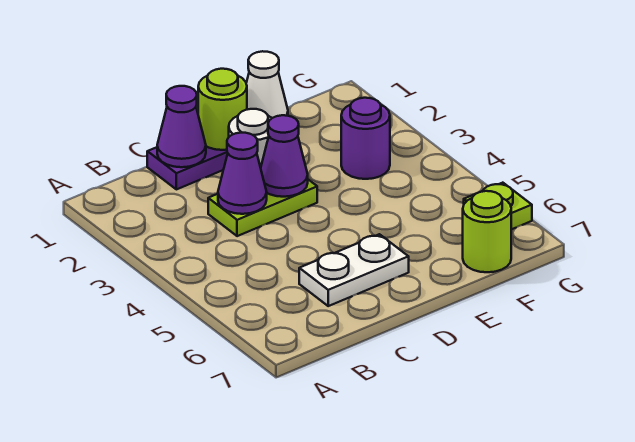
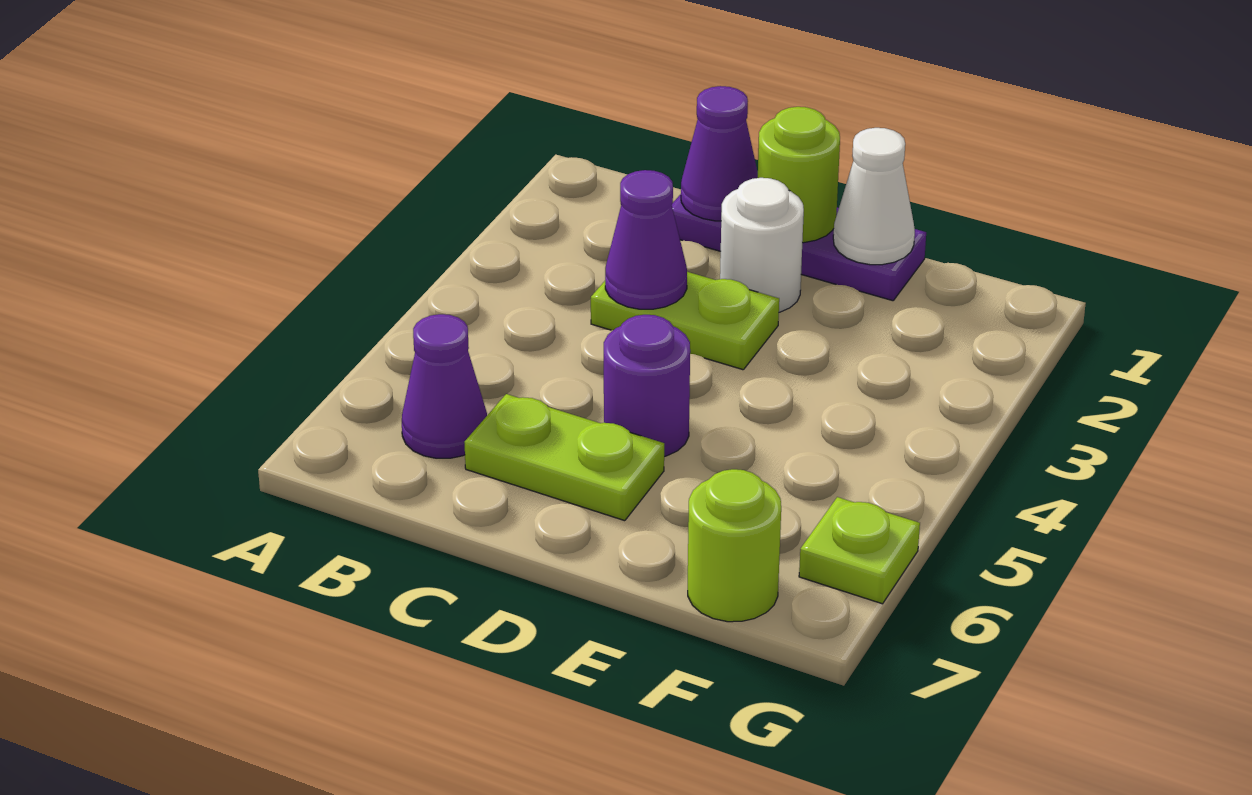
white plate C6:D6 level 1 -> lime plate C6:D6 level 1
purple cone D3 level 2 -> purple cone B6 level 1
purple round brick F3 level 1 -> purple round brick D5 level 1

